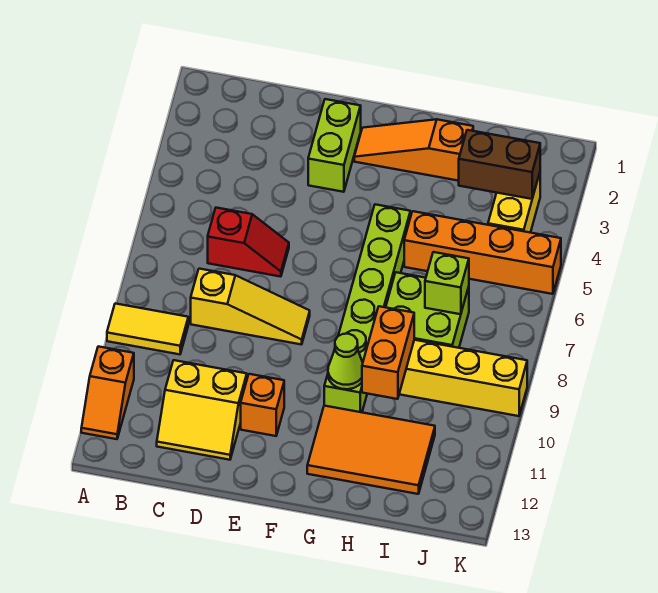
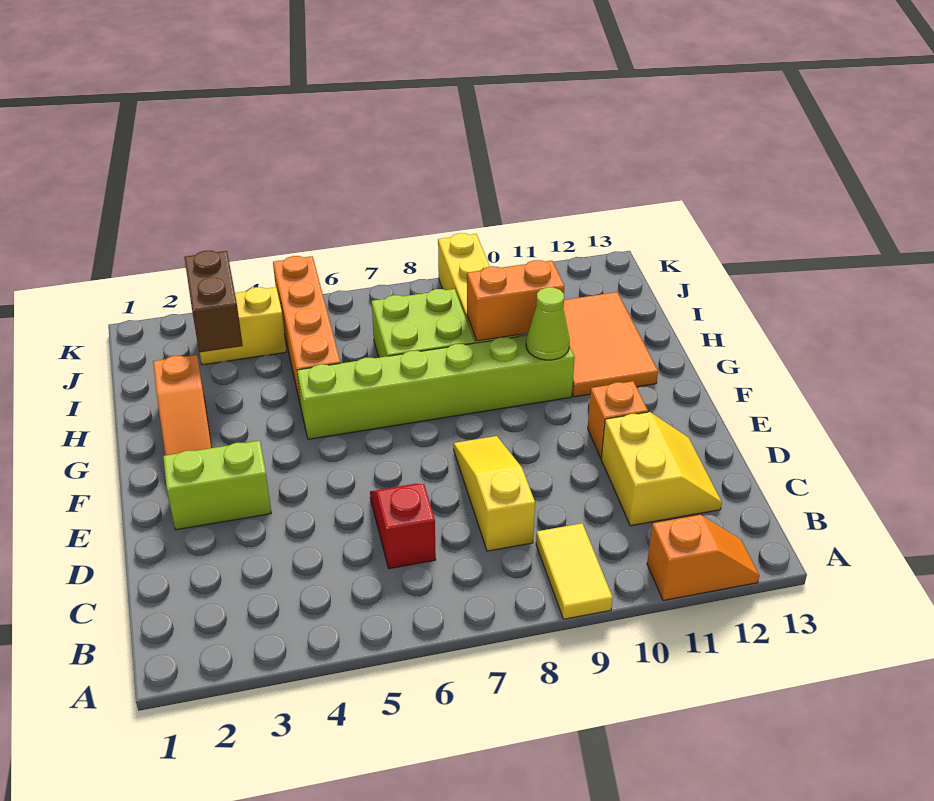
lime brick I7 level 2 -> none

